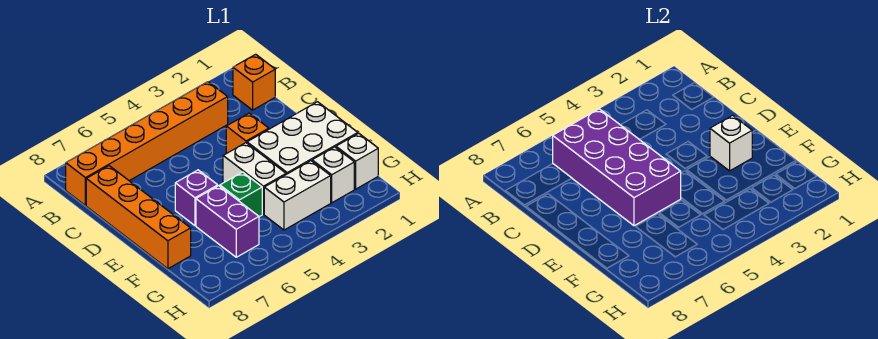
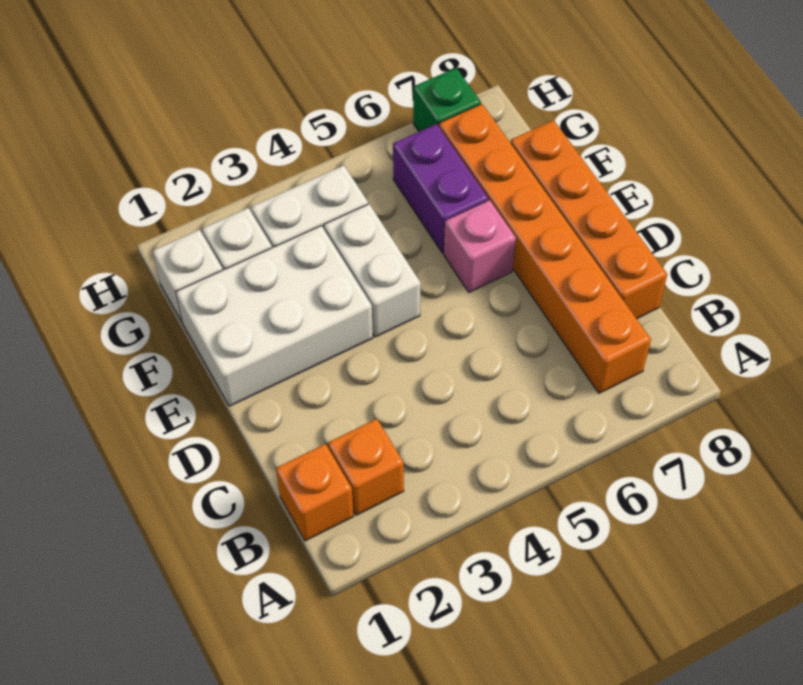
orange brick B3:B8 level 1 -> orange brick B7:G7 level 1
purple brick B5:E6 level 2 -> none
orange brick D3 level 1 -> orange brick B2 level 1
white brick E2 level 2 -> none
purple brick E6 level 1 -> pink brick E6 level 1
green brick F5 level 1 -> green brick H7 level 1

